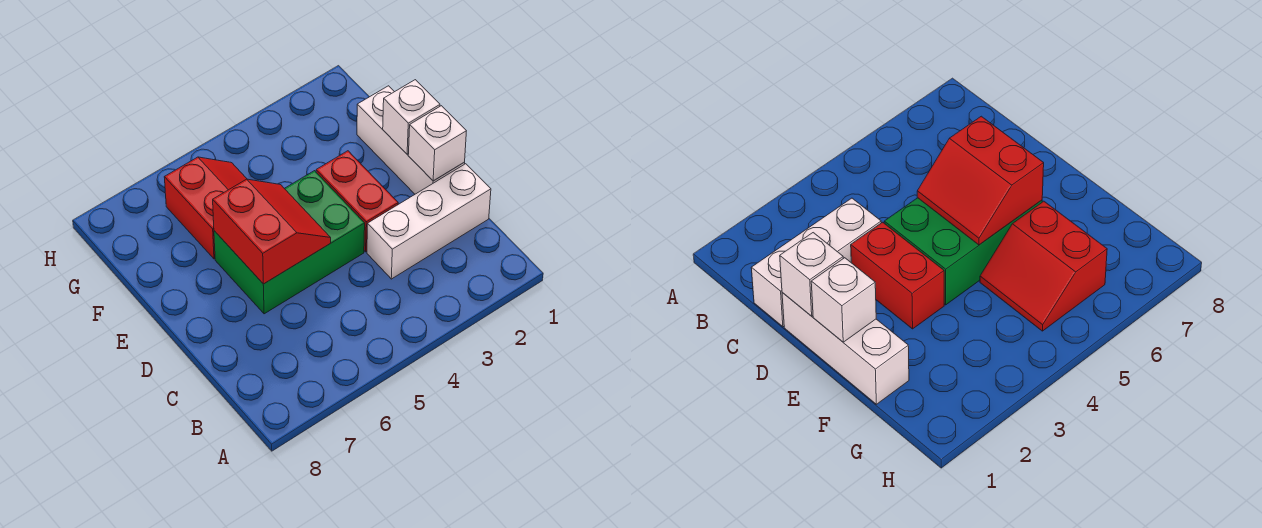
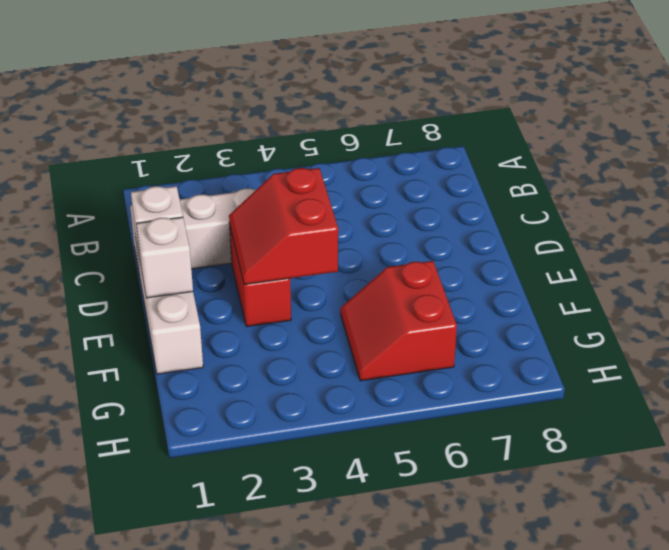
green brick D4:E6 level 1 -> none
red slope D5:E6 level 2 top 6 -> red slope D3:E4 level 2 top 4

